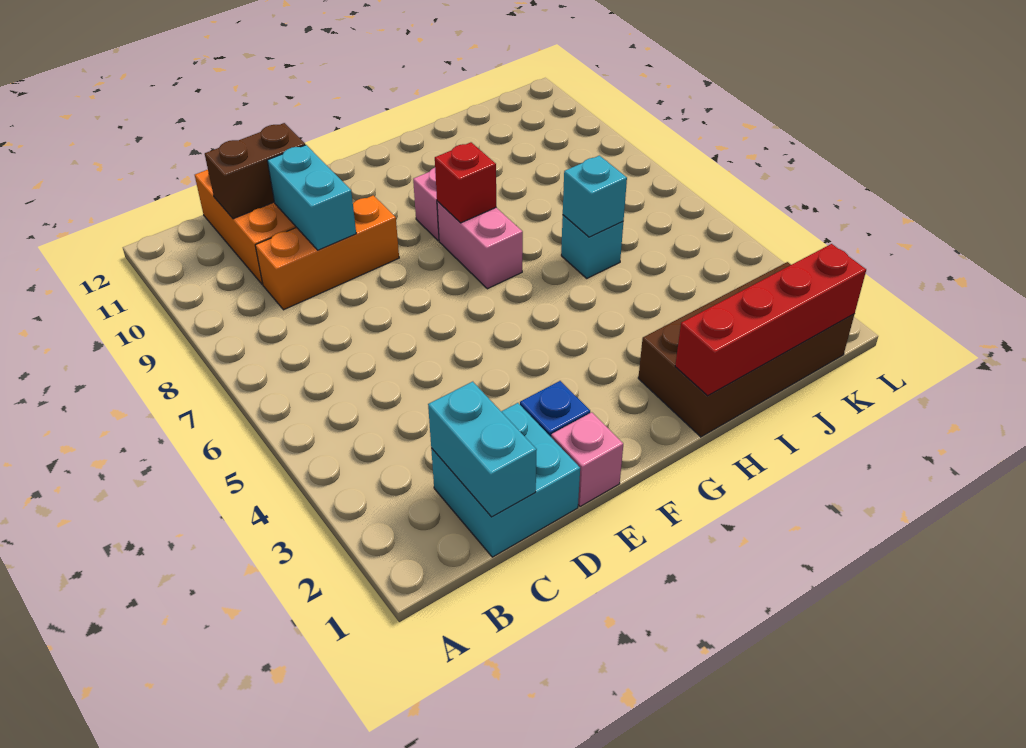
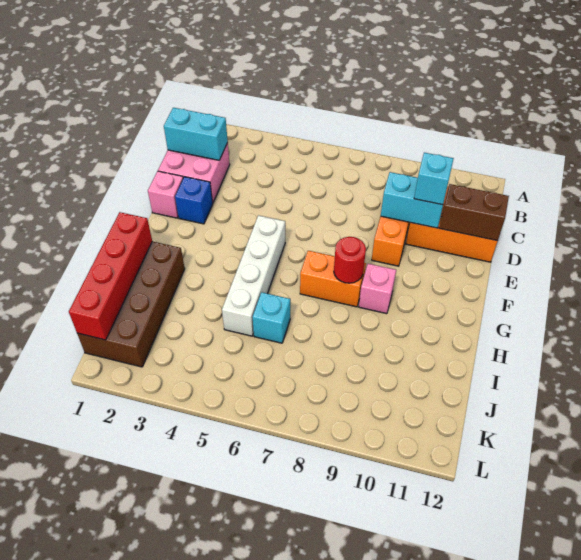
cyan brick C1:D2 level 1 -> pink brick C1:D2 level 1
brown brick C11:D11 level 2 -> brown brick D11:D12 level 2
none -> white brick F5:I5 level 1
pink brick G7:G8 level 1 -> orange brick G7:G8 level 1
red brick G8 level 2 -> red round brick G8 level 2
cyan brick I6 level 2 -> cyan brick D10 level 3

